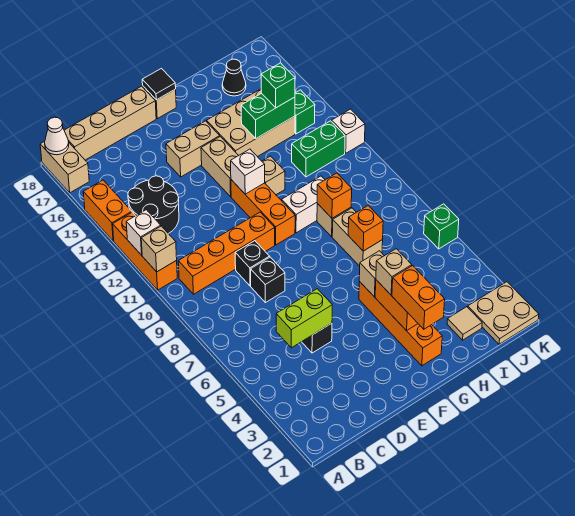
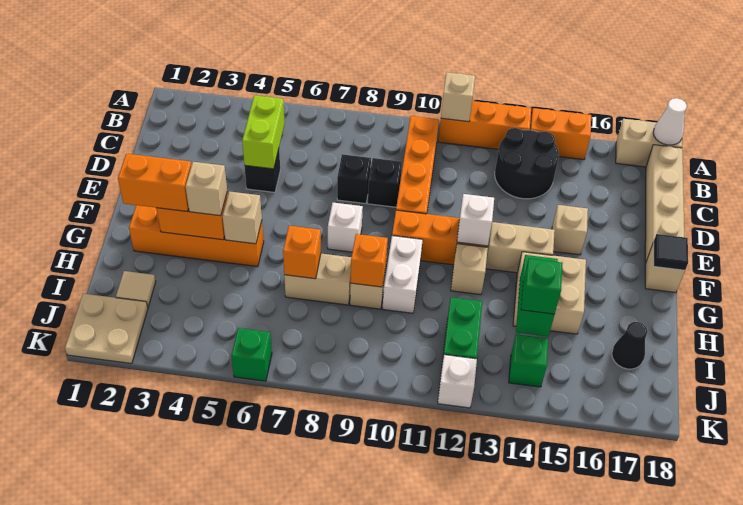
white brick A12 level 2 -> white brick F8 level 1
tan brick E15:F15 level 1 -> tan brick E15 level 1
tan brick G14:I15 level 1 -> tan brick G14:H15 level 1

